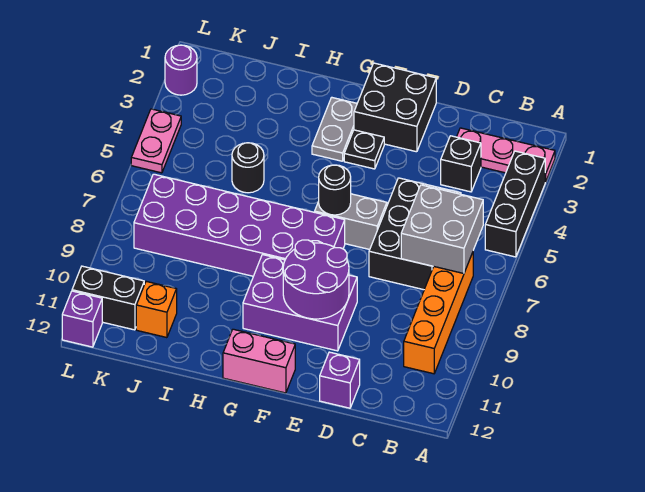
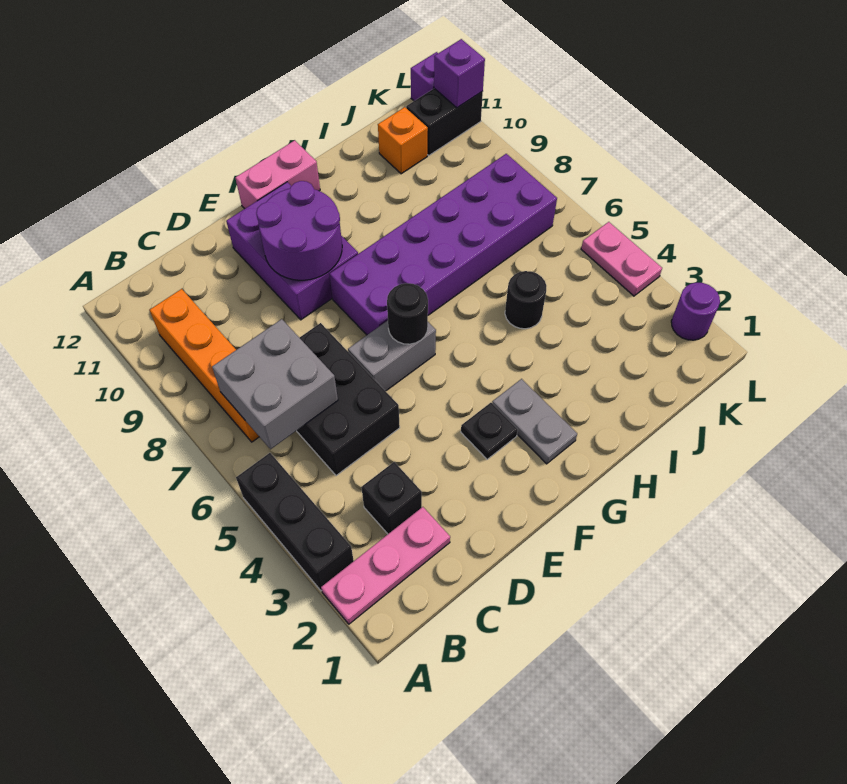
purple brick D12 level 1 -> purple brick L11 level 2
black brick E1:F2 level 1 -> none
purple brick E9:G10 level 1 -> purple brick E9:F11 level 1

